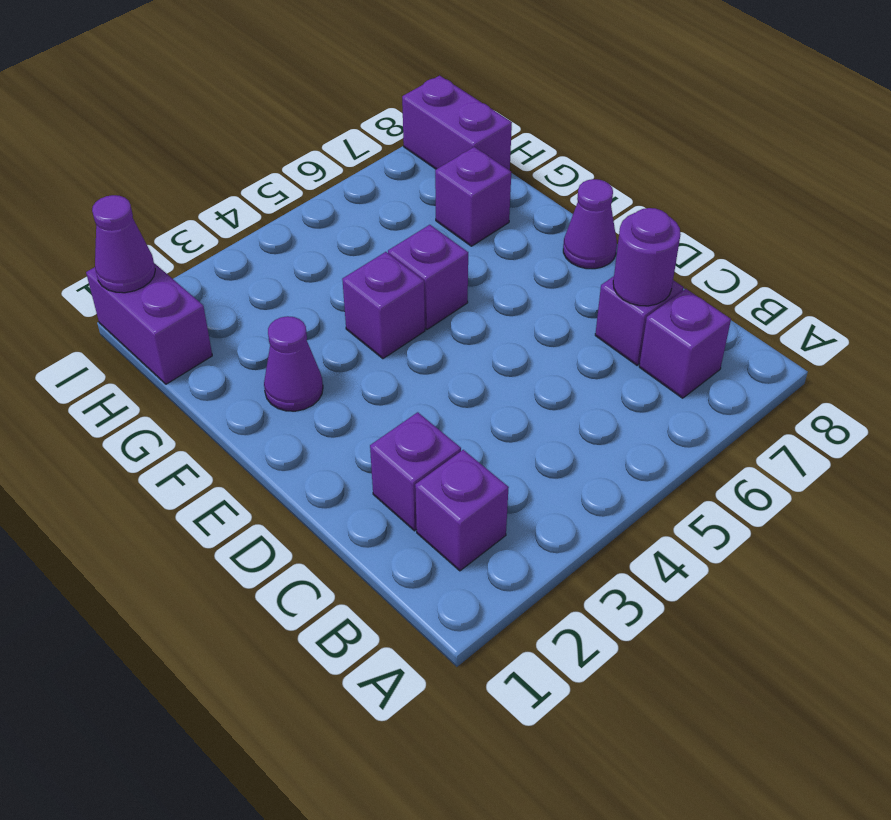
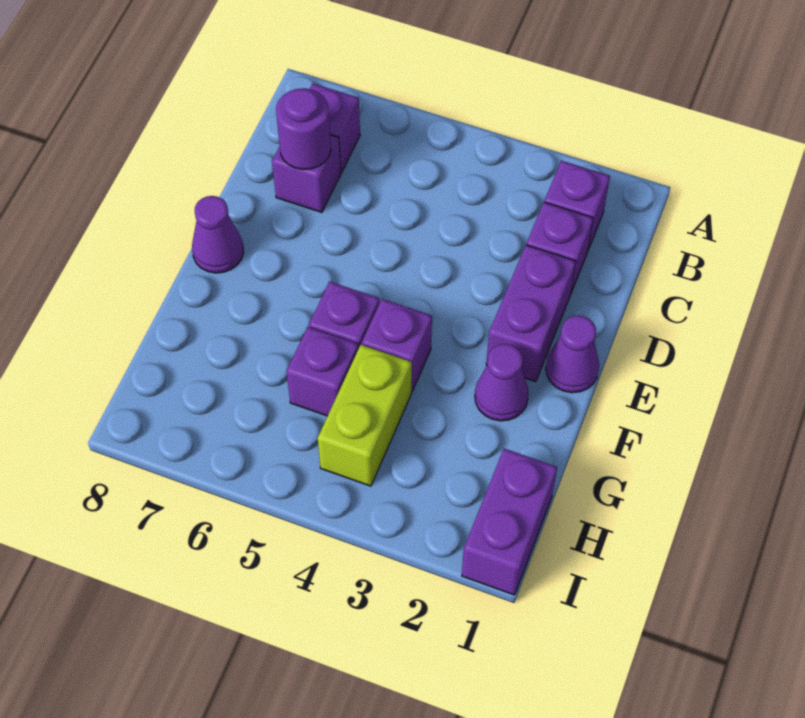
none -> lime brick G4:H4 level 1
purple brick G7 level 1 -> purple brick G5 level 1
purple brick H8:I8 level 1 -> purple brick D2:E2 level 1
purple cone I1 level 2 -> purple cone E1 level 1

